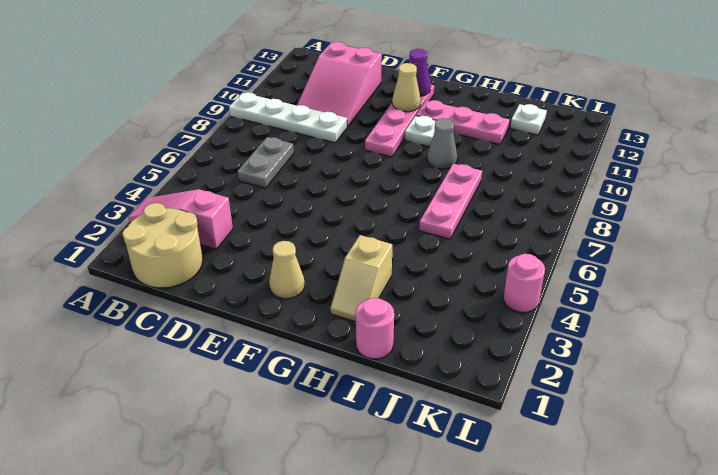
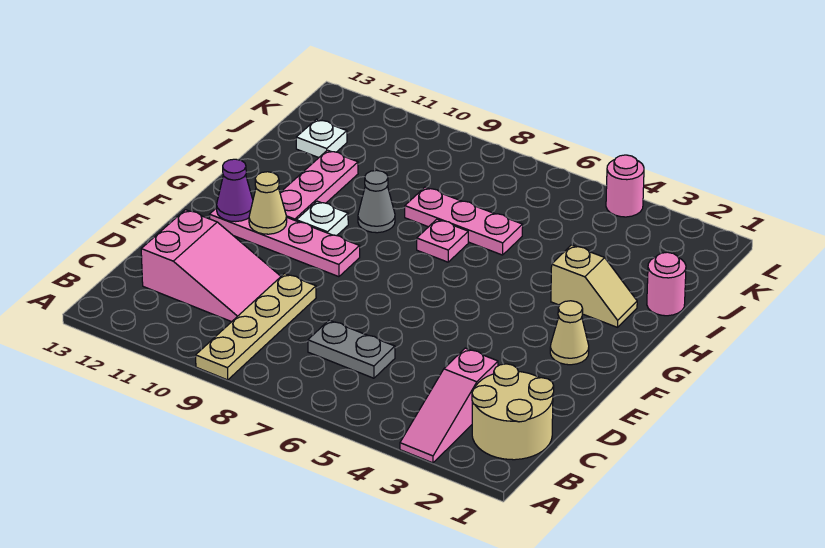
white plate A9:D9 level 1 -> tan plate A9:D9 level 1
none -> pink plate H7 level 1

